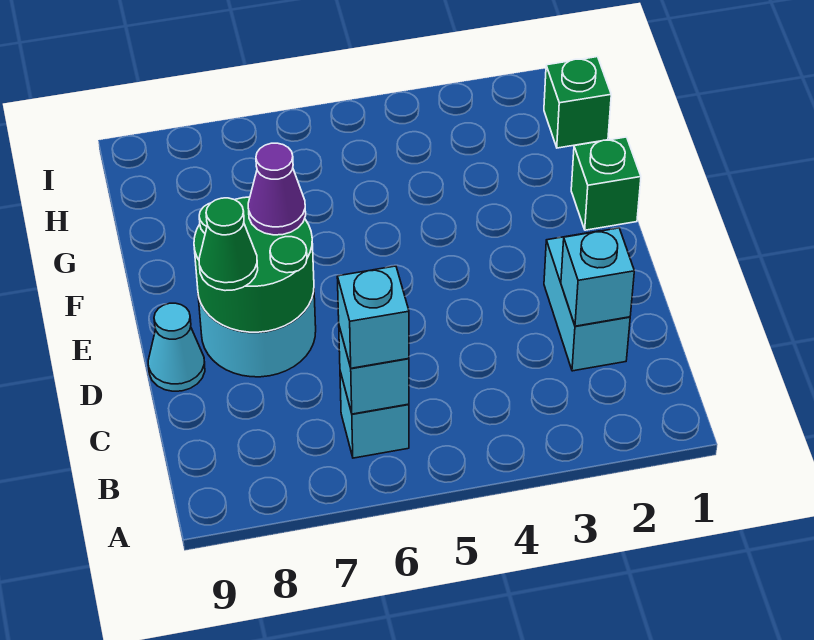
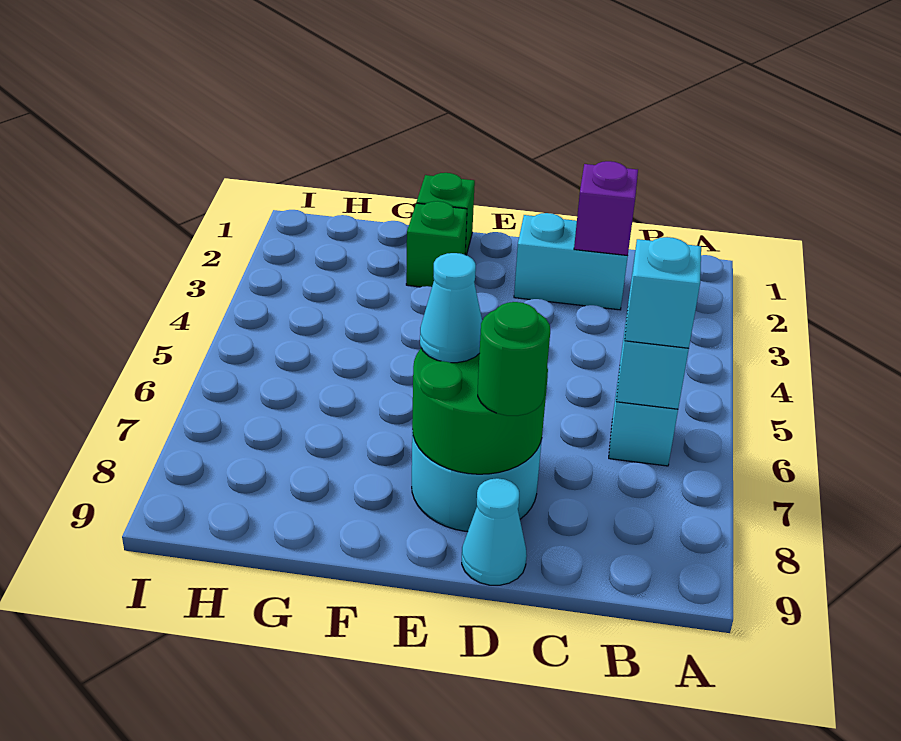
cyan brick C2 level 2 -> purple brick C2 level 2
green cone D8 level 3 -> green round brick D8 level 3
purple cone E7 level 3 -> cyan cone E7 level 3
green brick H1 level 1 -> green brick F2 level 1

